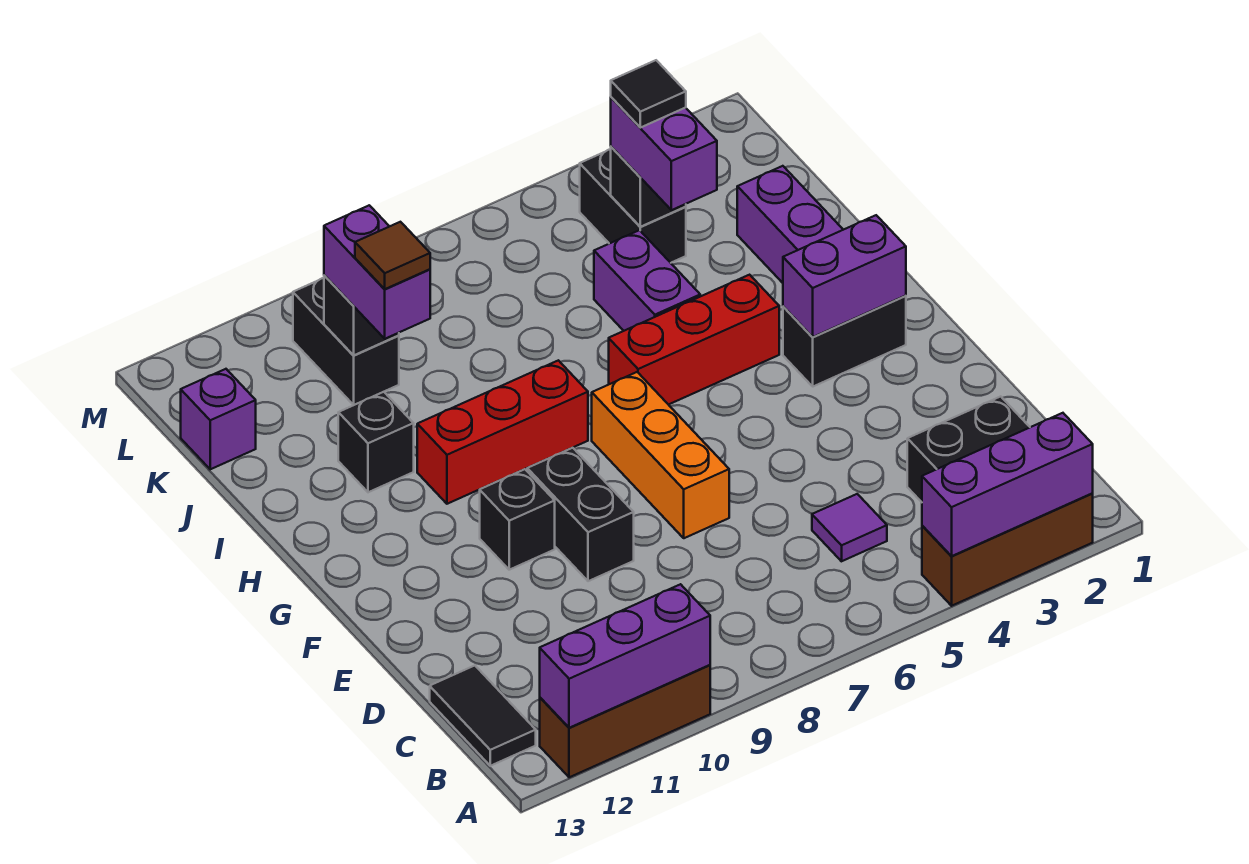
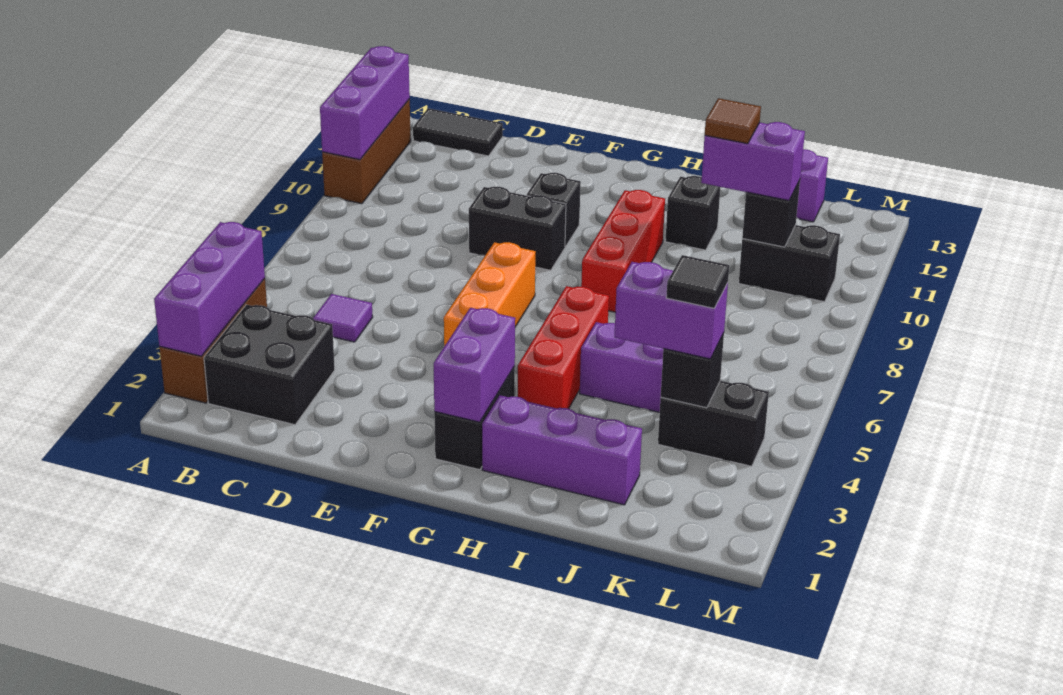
orange brick E7:G7 level 1 -> orange brick F5:F7 level 1

